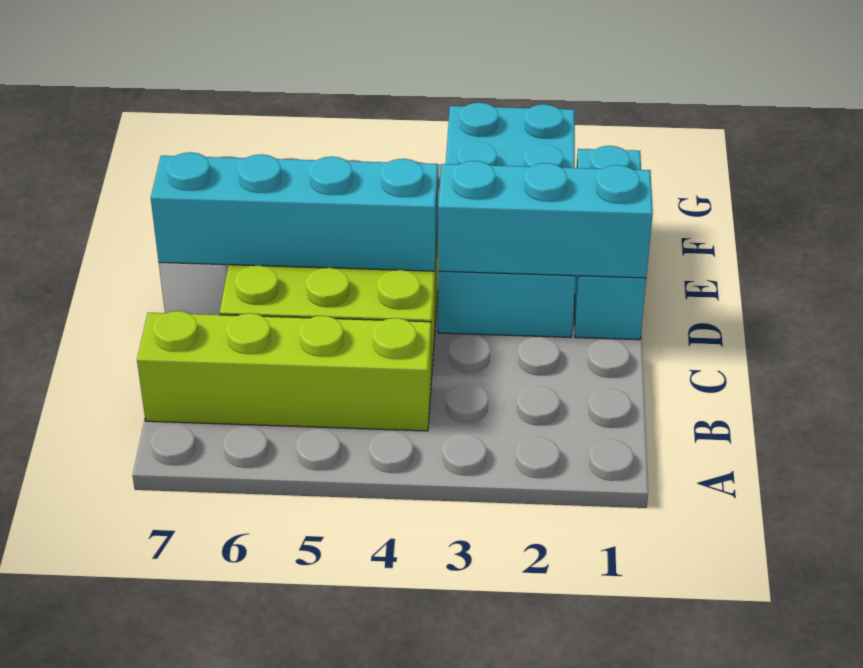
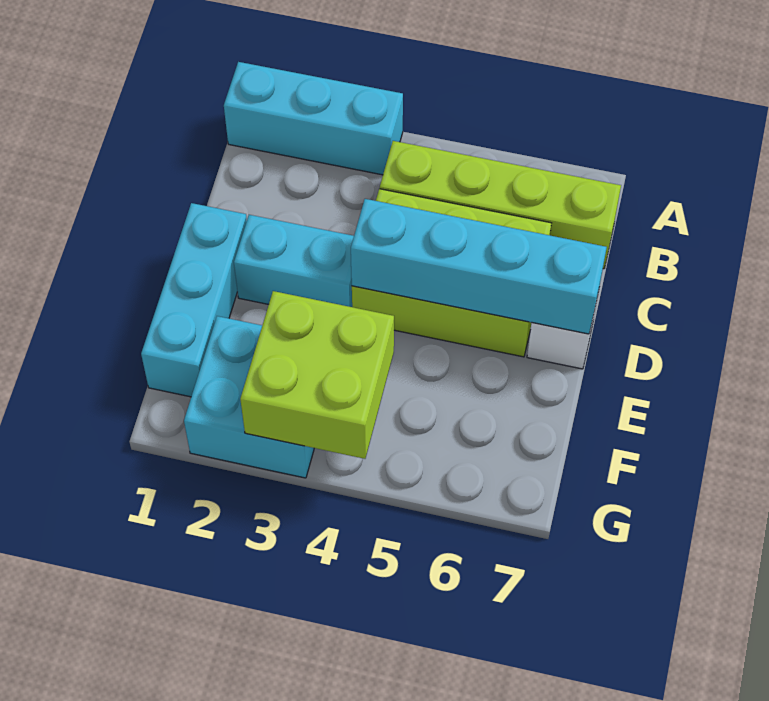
cyan brick D1:D3 level 2 -> cyan brick A1:A3 level 1
none -> lime brick F3:G4 level 2

